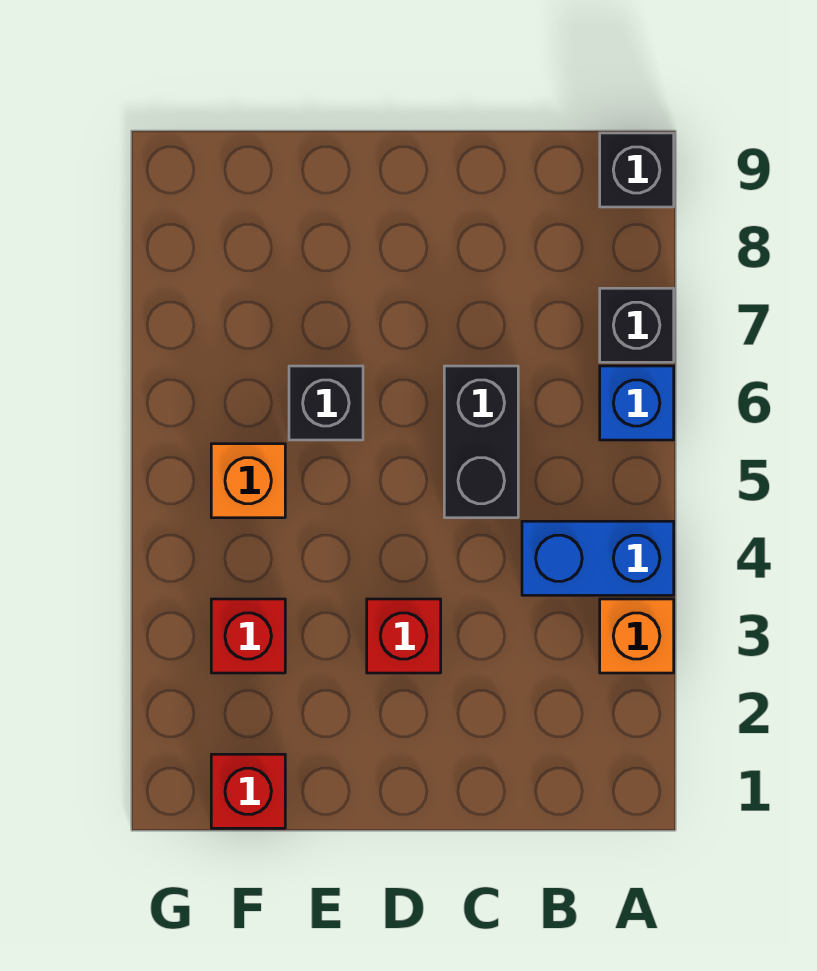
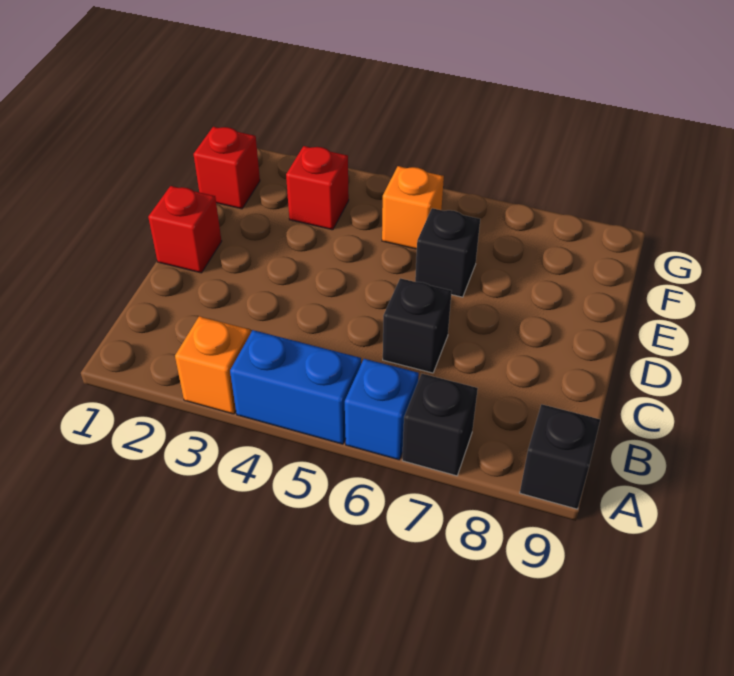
blue brick A4:B4 level 1 -> blue brick A4:A5 level 1
black brick C5:C6 level 1 -> black brick C6 level 1
red brick D3 level 1 -> red brick D1 level 1

